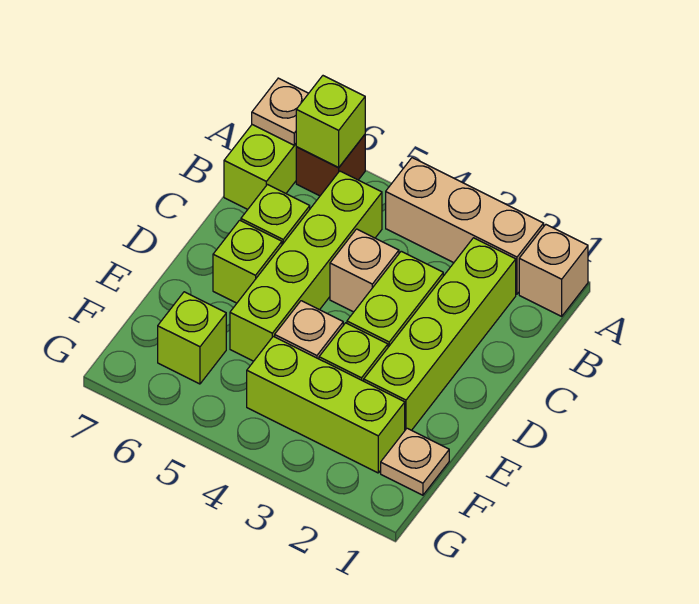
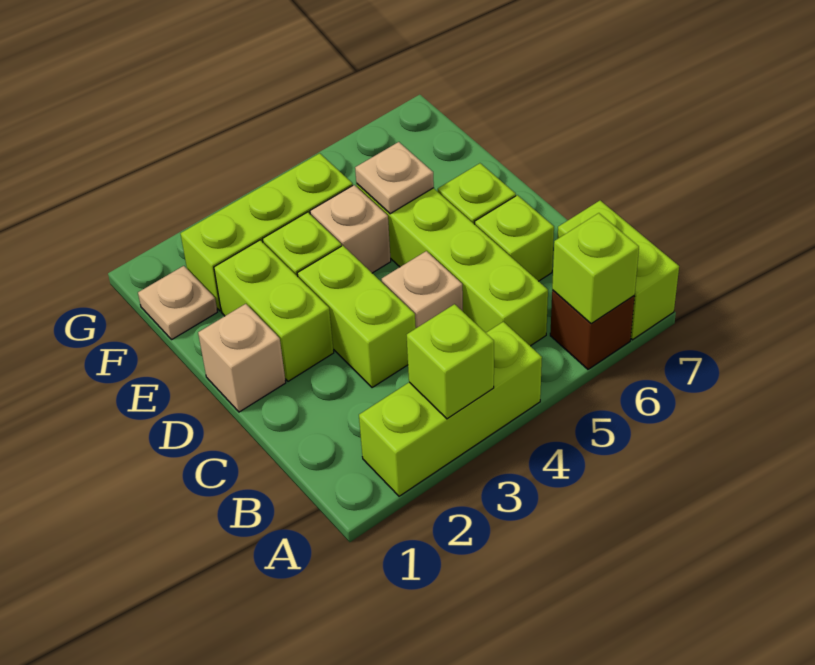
tan brick A1 level 1 -> tan brick D1 level 1
tan brick A2:A4 level 1 -> lime brick A2:A4 level 1
tan plate A7 level 2 -> tan plate E5 level 2
lime brick B2:E2 level 1 -> lime brick D2:E2 level 1
lime brick F6 level 1 -> lime brick A3 level 2

